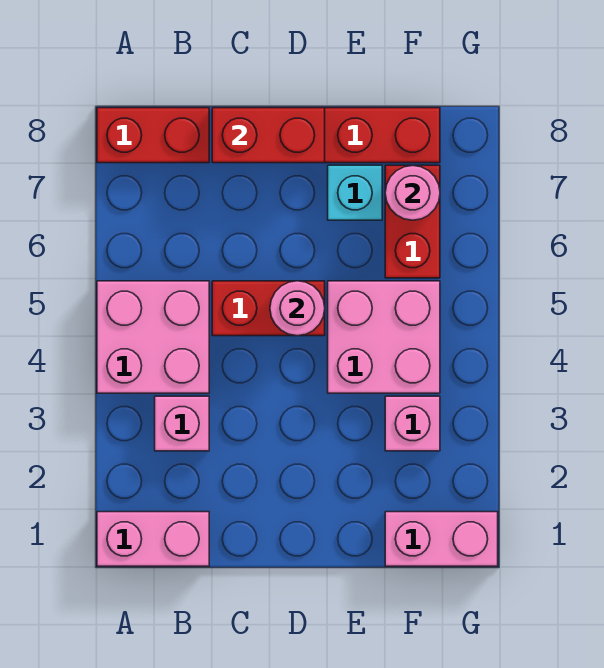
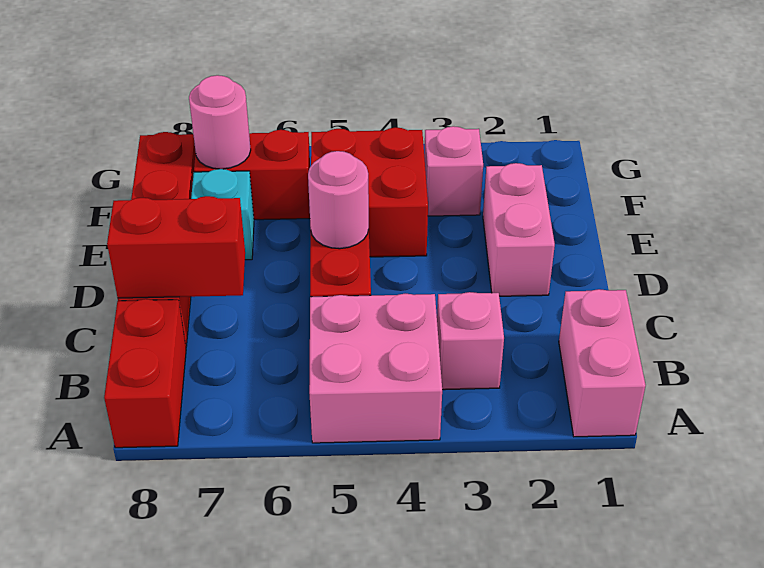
red brick C8:D8 level 2 -> red brick C7:C8 level 2
pink brick E4:F5 level 1 -> red brick E4:F5 level 1
pink brick F1:G1 level 1 -> pink brick D2:E2 level 1

